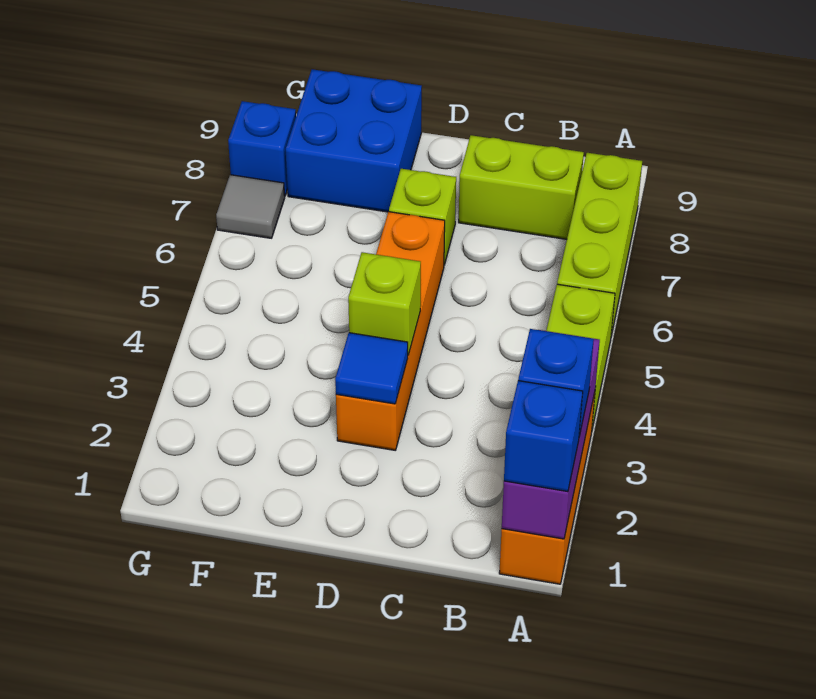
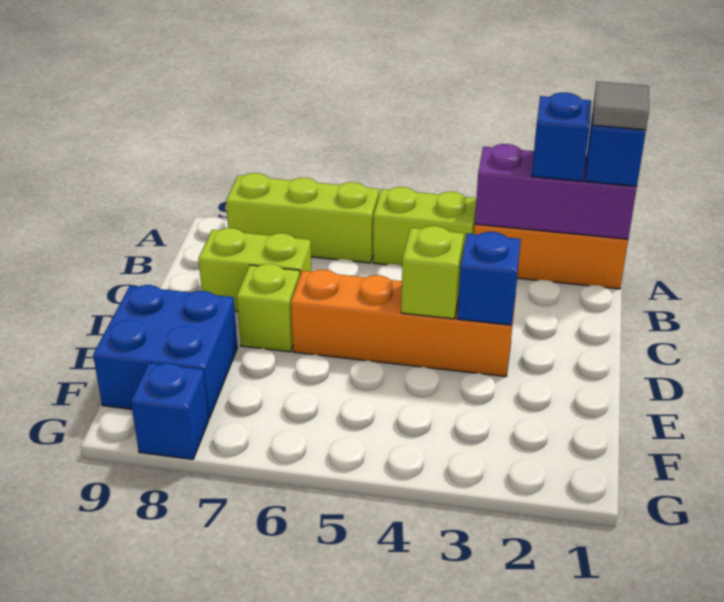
lime brick B8:C8 level 1 -> lime brick C7:C8 level 1
blue tile D3 level 2 -> blue brick D3 level 2
grey tile G7 level 1 -> grey tile A1 level 4

